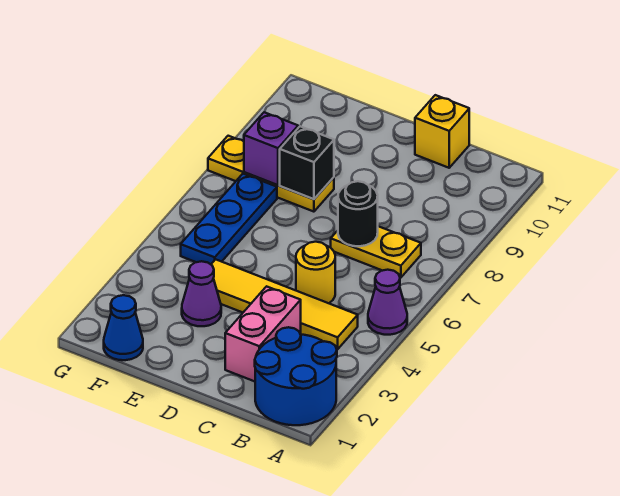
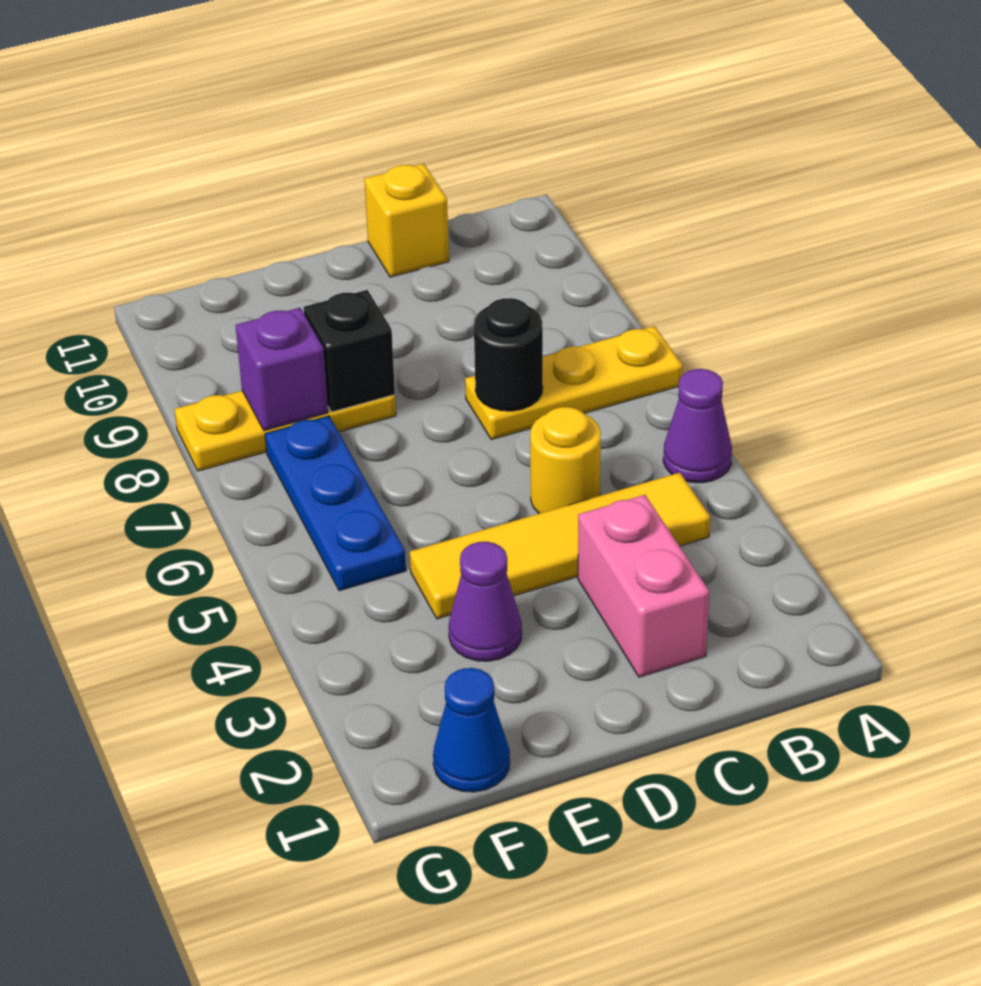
blue round brick A1:B2 level 1 -> none
yellow plate B7:C7 level 1 -> yellow plate A7:C7 level 1

